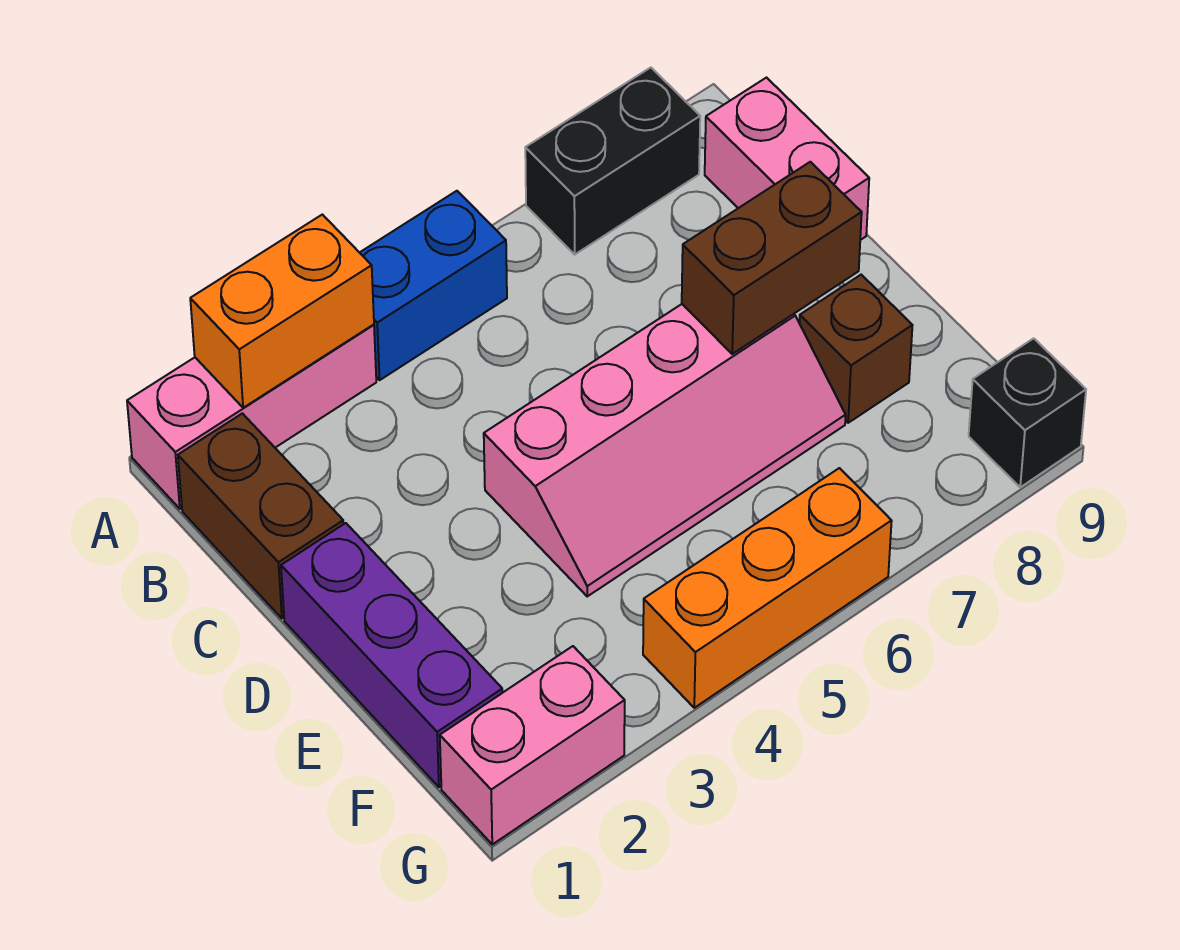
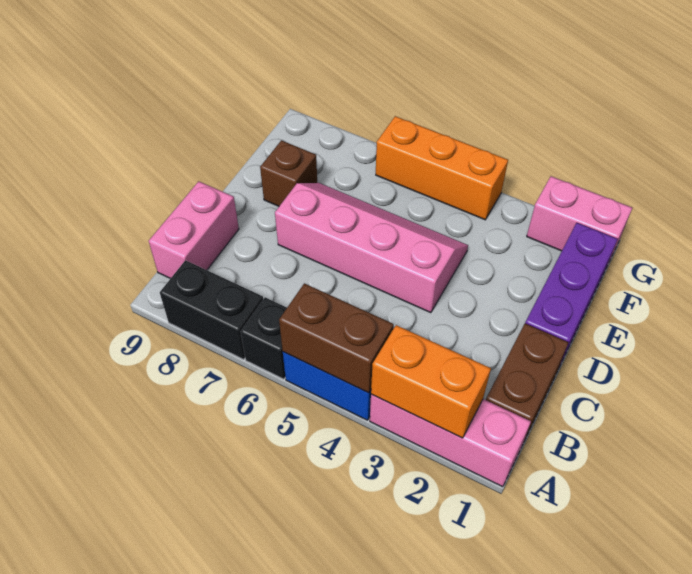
brown brick D7:D8 level 2 -> brown brick A4:A5 level 2
black brick G9 level 1 -> black brick A6 level 1

